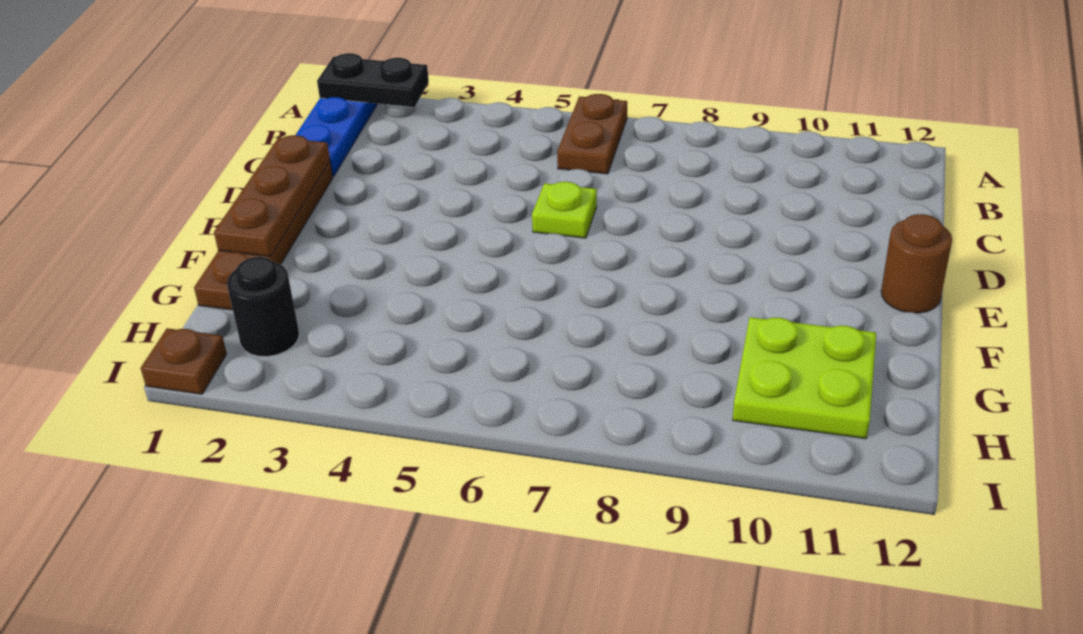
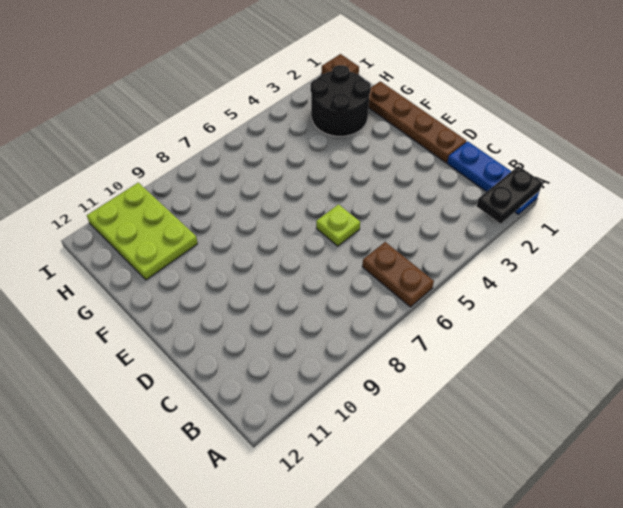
brown plate D1:F1 level 2 -> none
brown round brick E12 level 1 -> none
lime plate G10:H11 level 1 -> lime plate G10:I11 level 1
black round brick H2 level 1 -> black round brick G2:H3 level 1

